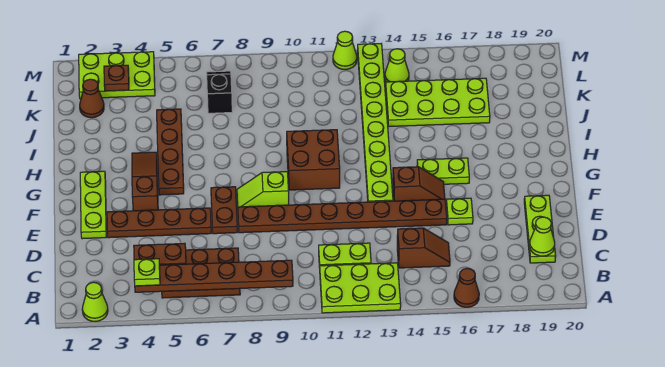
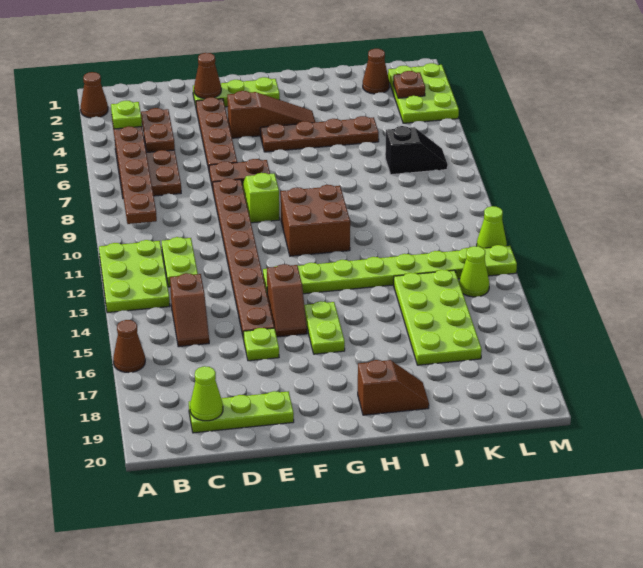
lime cone A2 level 1 -> brown cone A2 level 1
none -> brown cone E2 level 2
none -> brown slope H19:I19 level 1 top H

